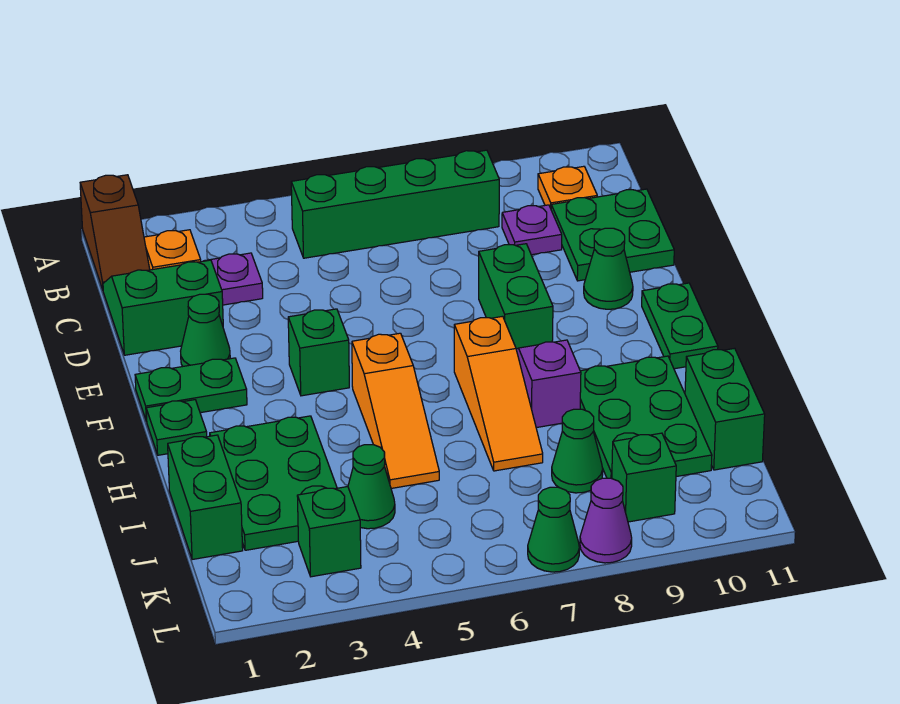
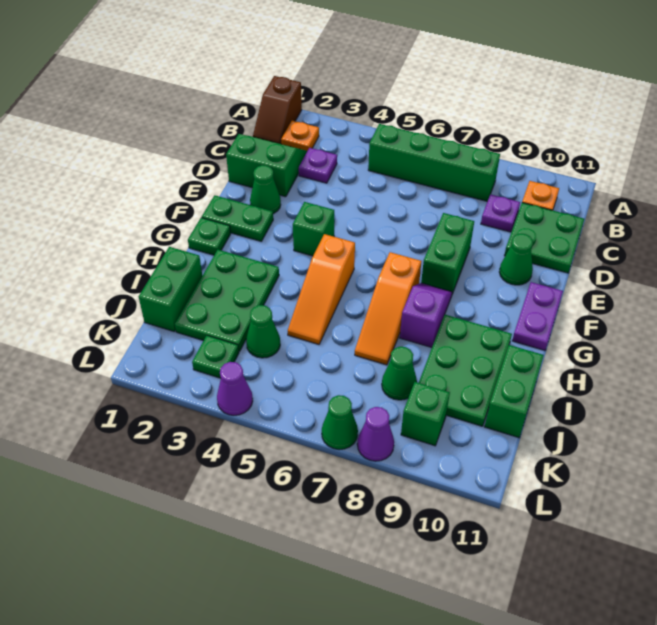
green plate F11:G11 level 1 -> purple plate F11:G11 level 1
green brick K3 level 1 -> green plate K3 level 1
none -> purple cone L4 level 1

